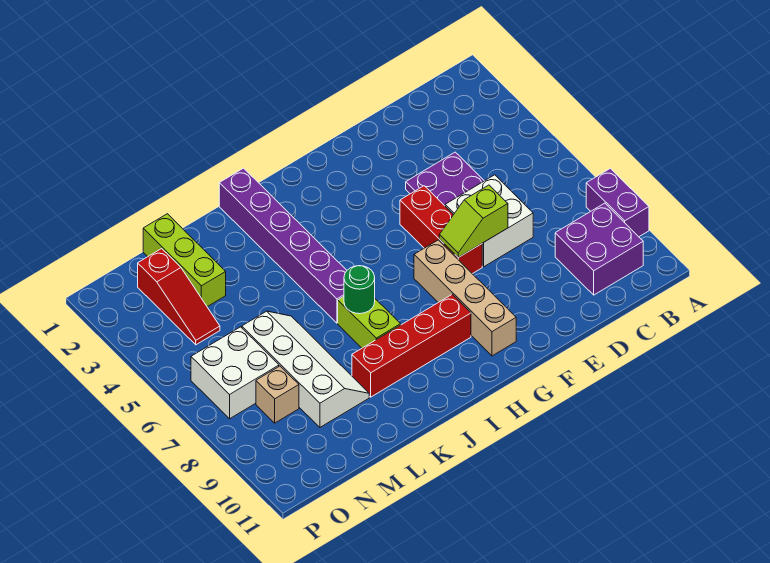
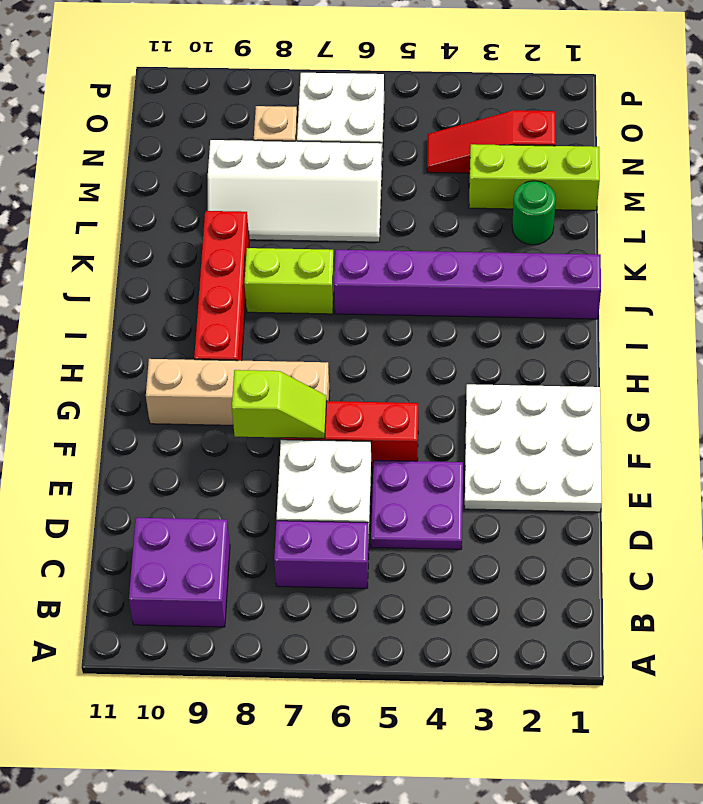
purple brick A8:A9 level 1 -> purple brick C6:C7 level 1
none -> white plate E1:G3 level 1
lime slope E7:F7 level 2 top E -> lime slope F7:F8 level 2 top 8
green round brick J7 level 2 -> green round brick L2 level 1

